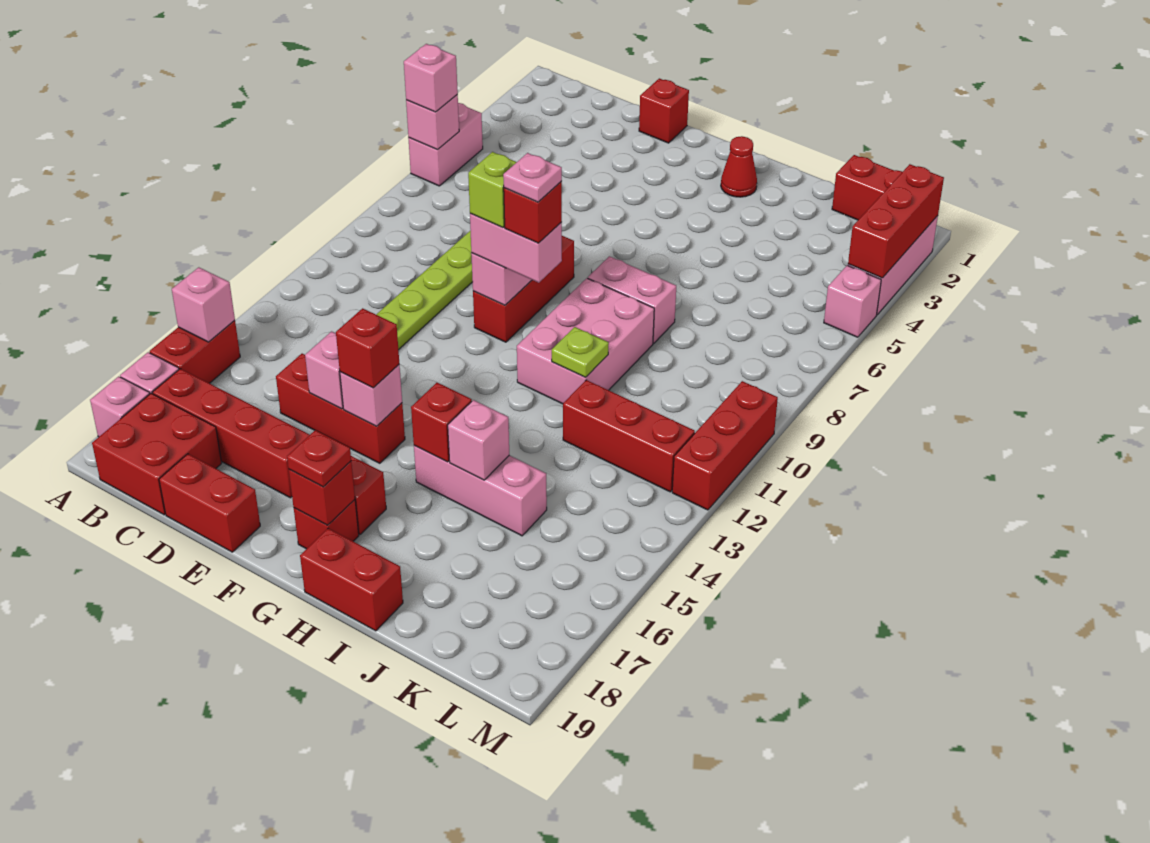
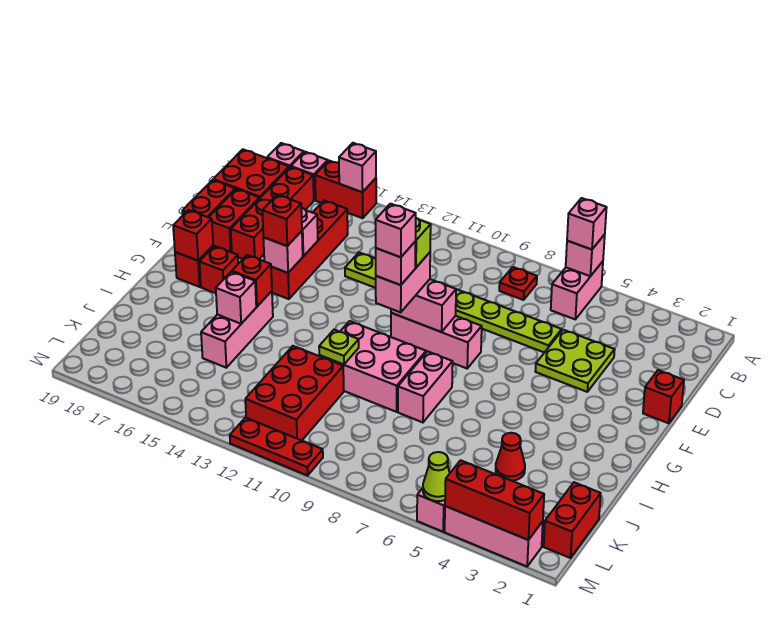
pink brick A5:A6 level 1 -> pink brick A6:B6 level 1
none -> lime plate D4:E5 level 1
red brick D15:F15 level 1 -> red brick C15:F15 level 1
red brick F8:F10 level 1 -> pink brick F8:F10 level 1
red brick G10 level 4 -> pink brick G10 level 4
pink plate G10 level 5 -> pink brick G10 level 5
red plate G18 level 3 -> red plate B8 level 1
red cone H2 level 1 -> red cone J4 level 1
red brick H19:I19 level 1 -> red brick D18:E18 level 1
red brick J12:L12 level 1 -> red brick J11:L12 level 1
none -> lime cone M5 level 2
red brick M10:M12 level 1 -> red plate M10:M12 level 1

